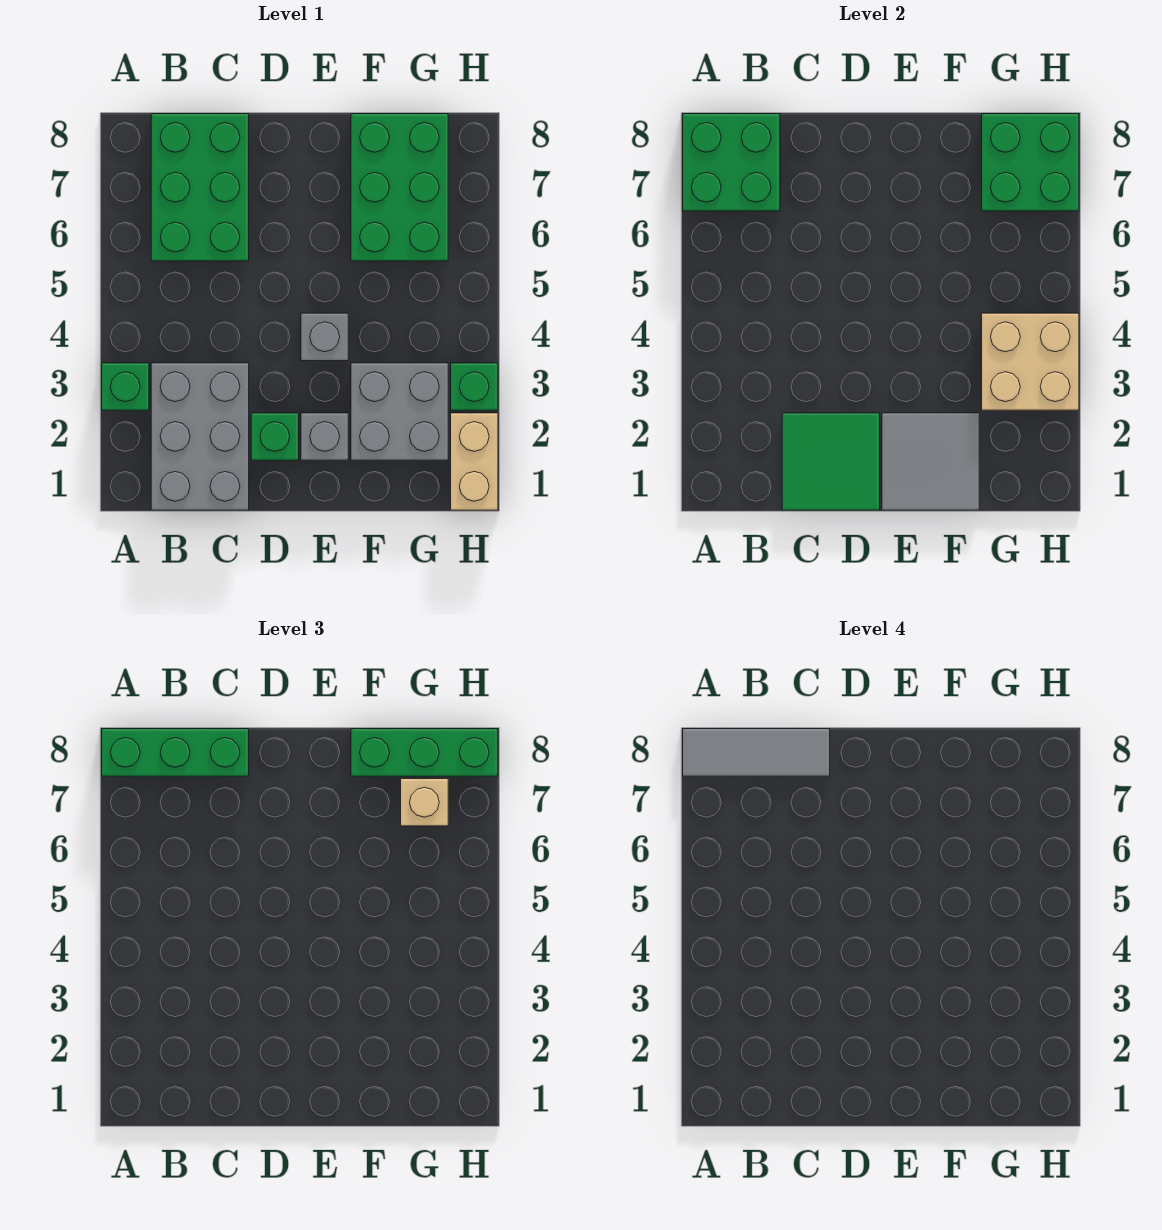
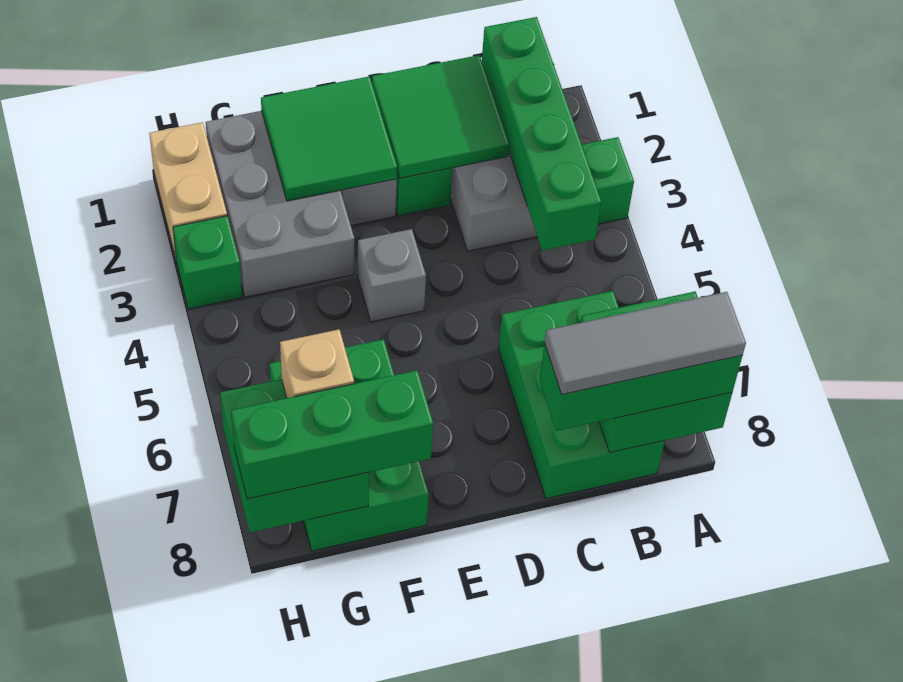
none -> green brick B1:B4 level 2
grey tile E1:F2 level 2 -> green tile E1:F2 level 2
grey brick F2:G3 level 1 -> grey brick F1:G3 level 1
tan brick G3:H4 level 2 -> none

